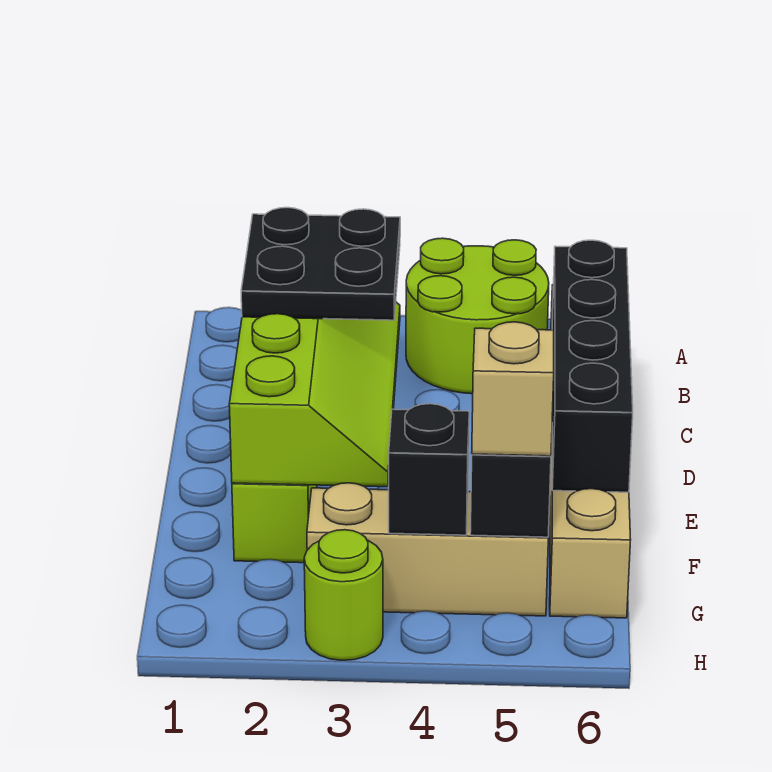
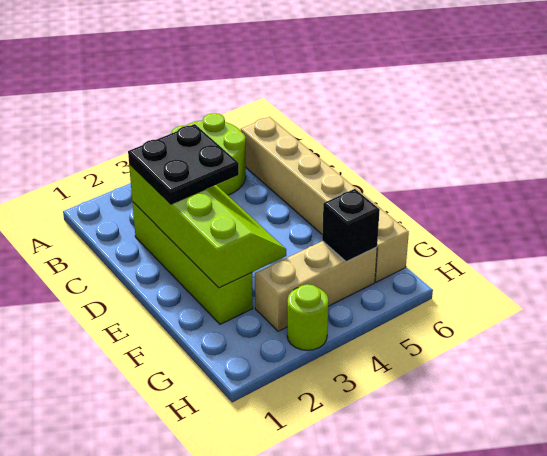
black brick C6:F6 level 2 -> none
black brick G4 level 2 -> none
tan brick G5 level 3 -> none

